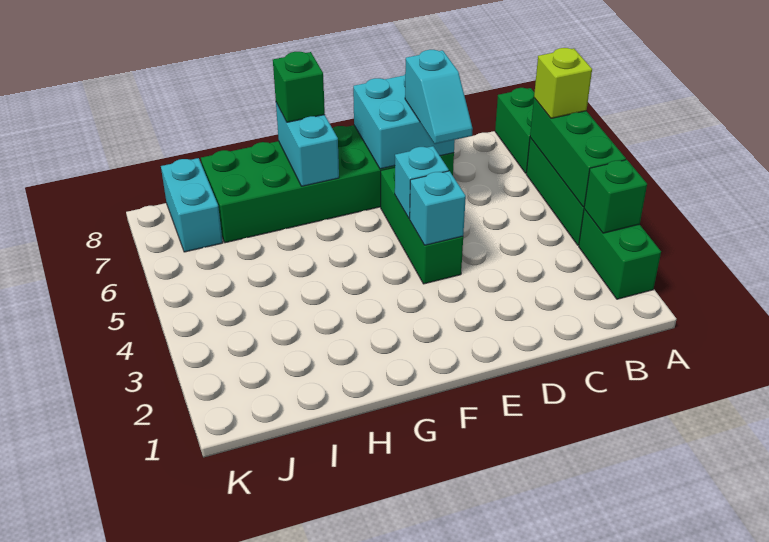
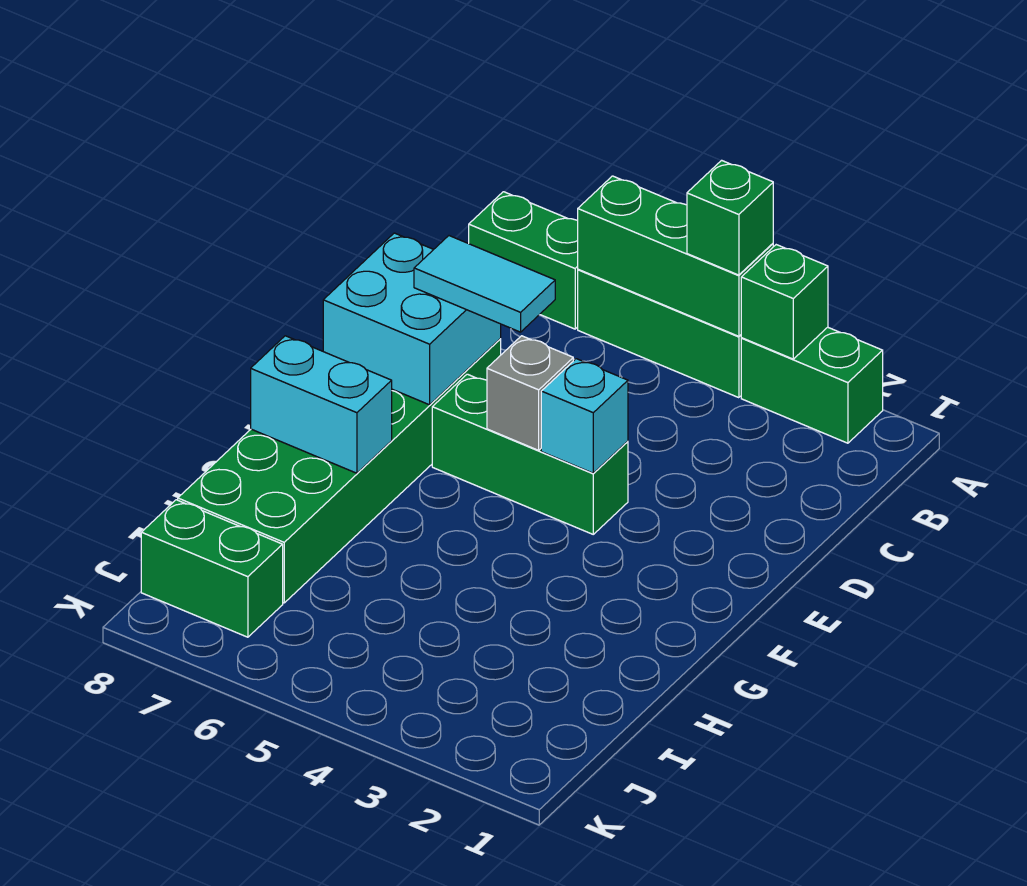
lime brick A6 level 3 -> none
cyan slope D6:D7 level 3 top 7 -> cyan tile D6:D7 level 3
cyan brick E5 level 2 -> grey brick E5 level 2
green brick G8 level 3 -> green brick A4 level 3
cyan brick J7:J8 level 1 -> green brick J7:J8 level 1

